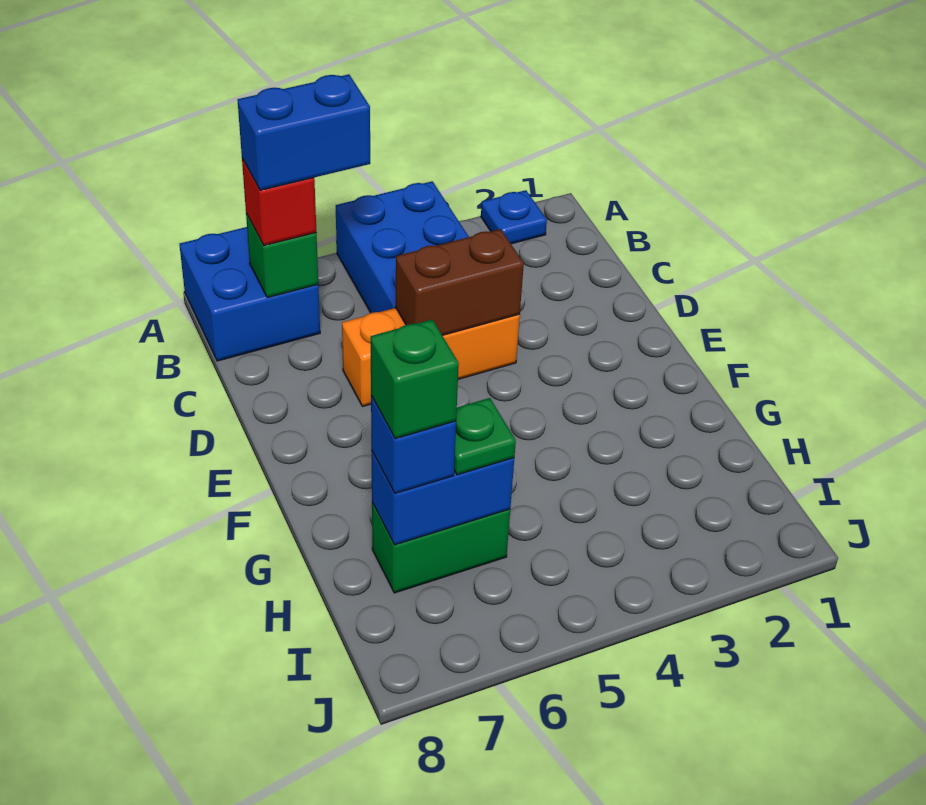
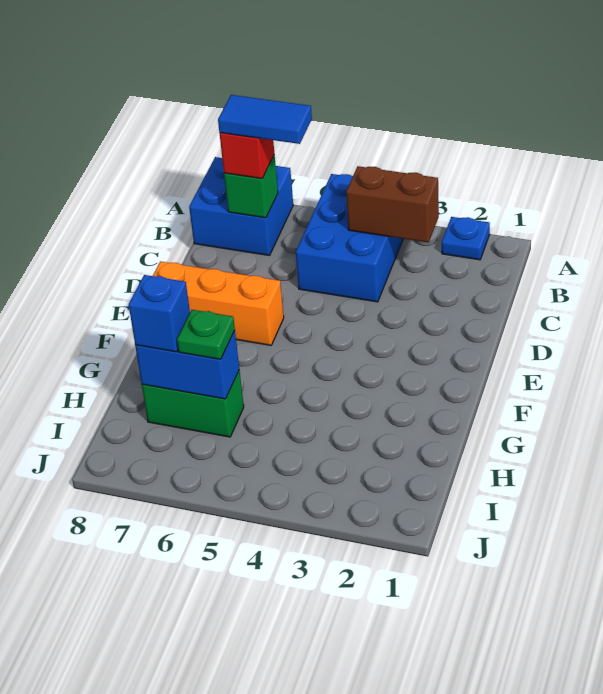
blue brick B6:B7 level 4 -> blue tile B6:B7 level 4
orange brick D4:D6 level 1 -> orange brick E6:E8 level 1
brown brick D4:D5 level 2 -> brown brick B3:B4 level 2
green brick H7 level 4 -> none

